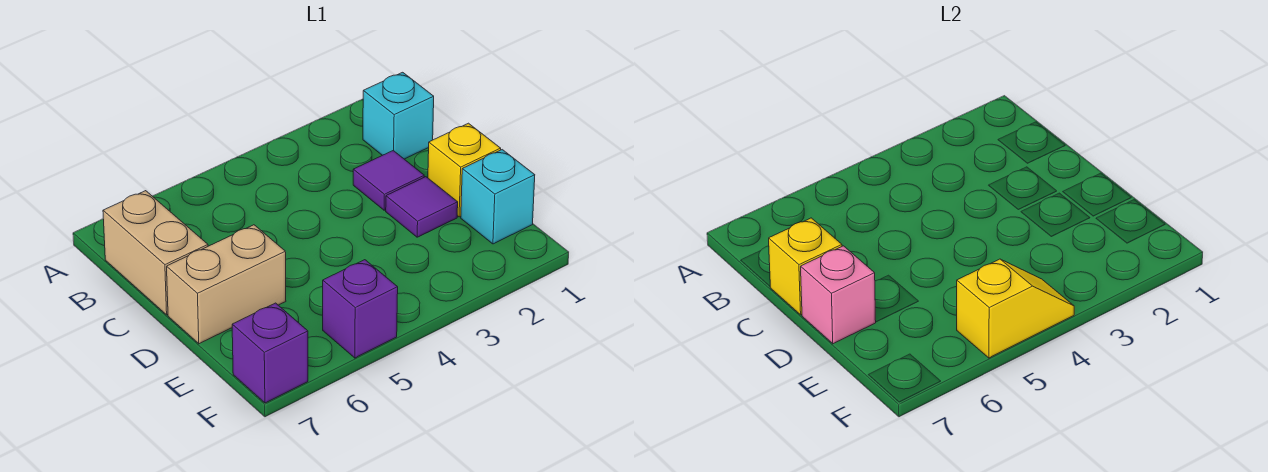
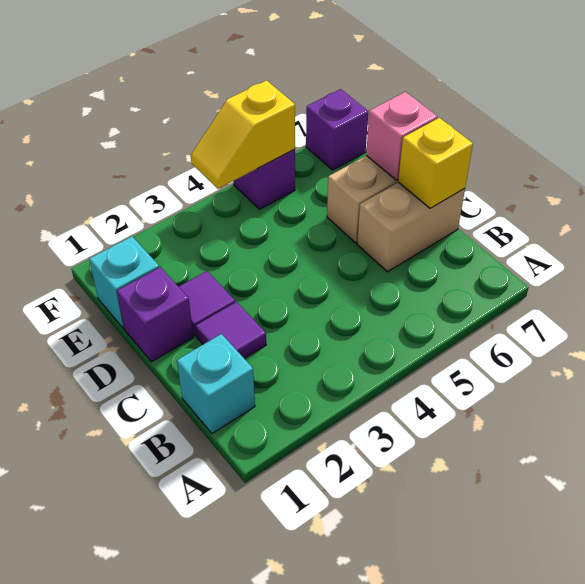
tan brick B7:C7 level 1 -> tan brick C6:C7 level 1
yellow brick D1 level 1 -> purple brick D1 level 1

